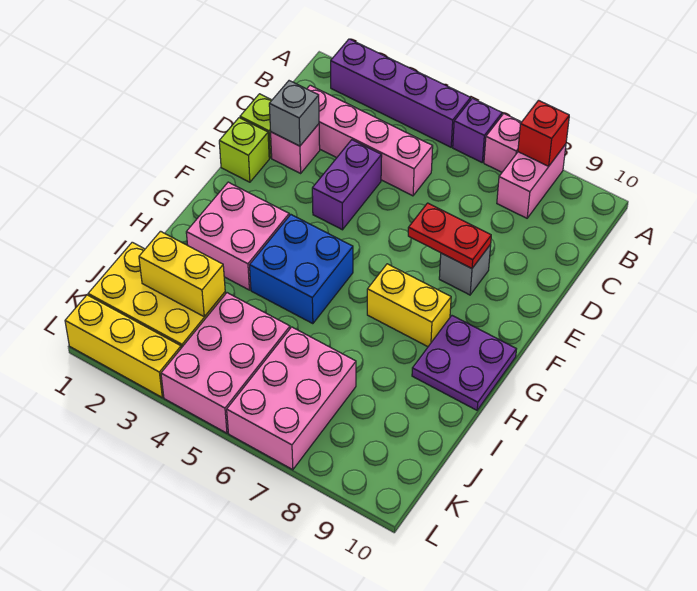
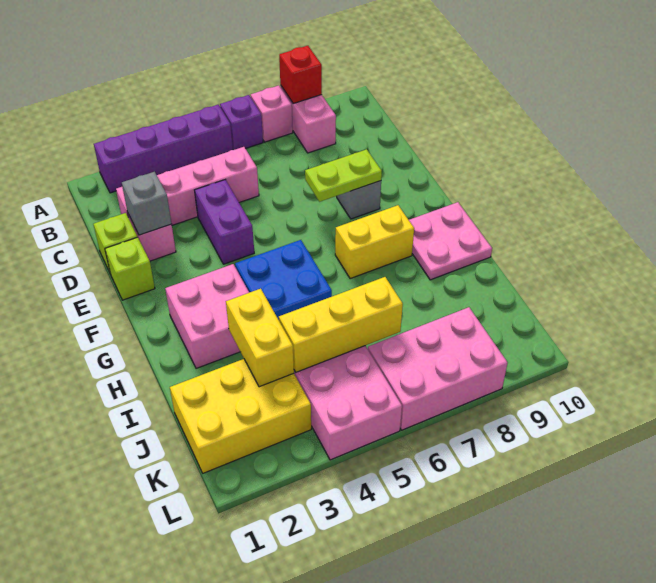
red plate E7:E8 level 2 -> lime plate E7:E8 level 2
purple plate G9:H10 level 1 -> pink plate G9:H10 level 1
yellow brick J2:J3 level 2 -> yellow brick I3:J3 level 2
pink brick J6:L7 level 1 -> pink brick K6:L8 level 1
yellow brick L1:L3 level 1 -> yellow brick J4:J6 level 2

